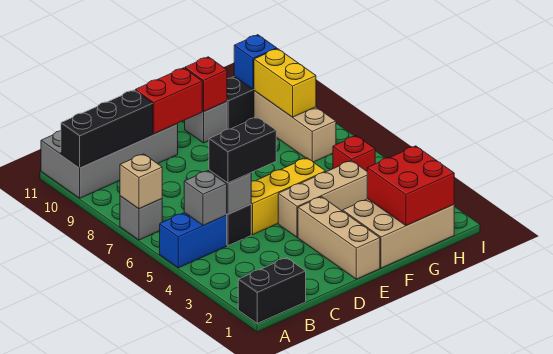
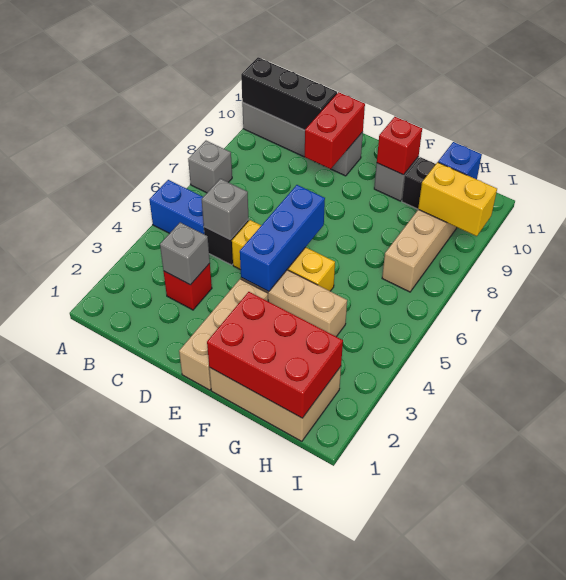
black brick A1:B1 level 1 -> none
tan brick A7 level 2 -> none
grey brick A10:D11 level 1 -> grey brick A10:D10 level 1
grey brick B5 level 2 -> grey brick C3 level 2
black brick C5:D5 level 3 -> none
red brick D10:E10 level 2 -> red brick D9:D10 level 2
none -> blue brick E4:E6 level 2
red brick G1:H2 level 2 -> red brick F1:H2 level 2
red brick H5 level 1 -> red brick C3 level 1
yellow brick H8:H9 level 2 -> yellow brick H9:I9 level 2

